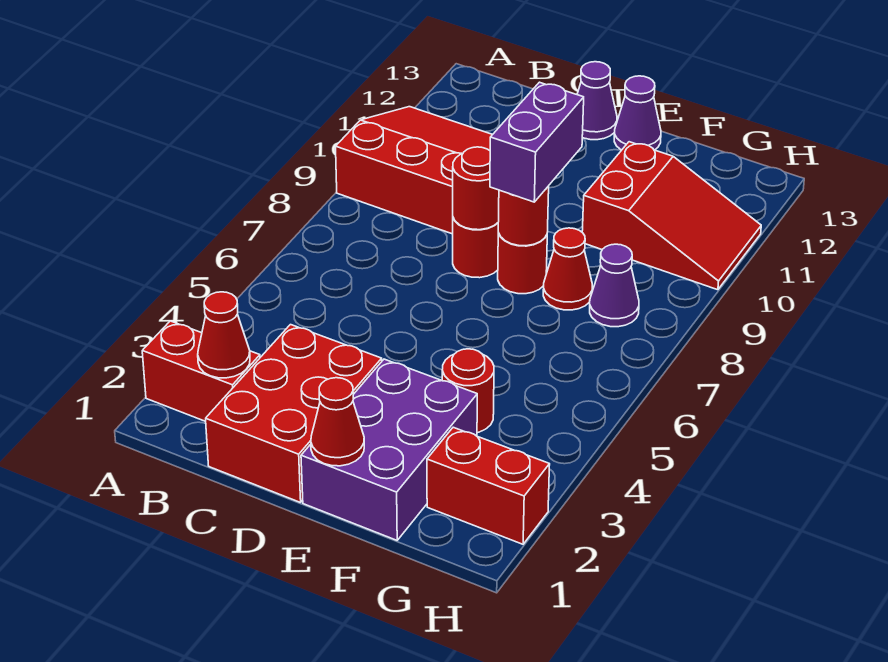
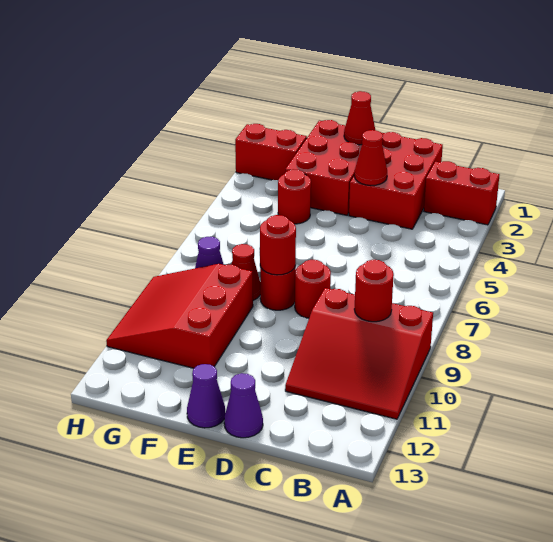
red cone B2 level 2 -> red cone D3 level 2
red round brick D8 level 2 -> red round brick B9 level 2
purple brick E1:F3 level 1 -> red brick E1:F3 level 1
purple brick E8:E9 level 3 -> none
red slope F10:H11 level 1 top F -> red slope F9:H11 level 1 top F

